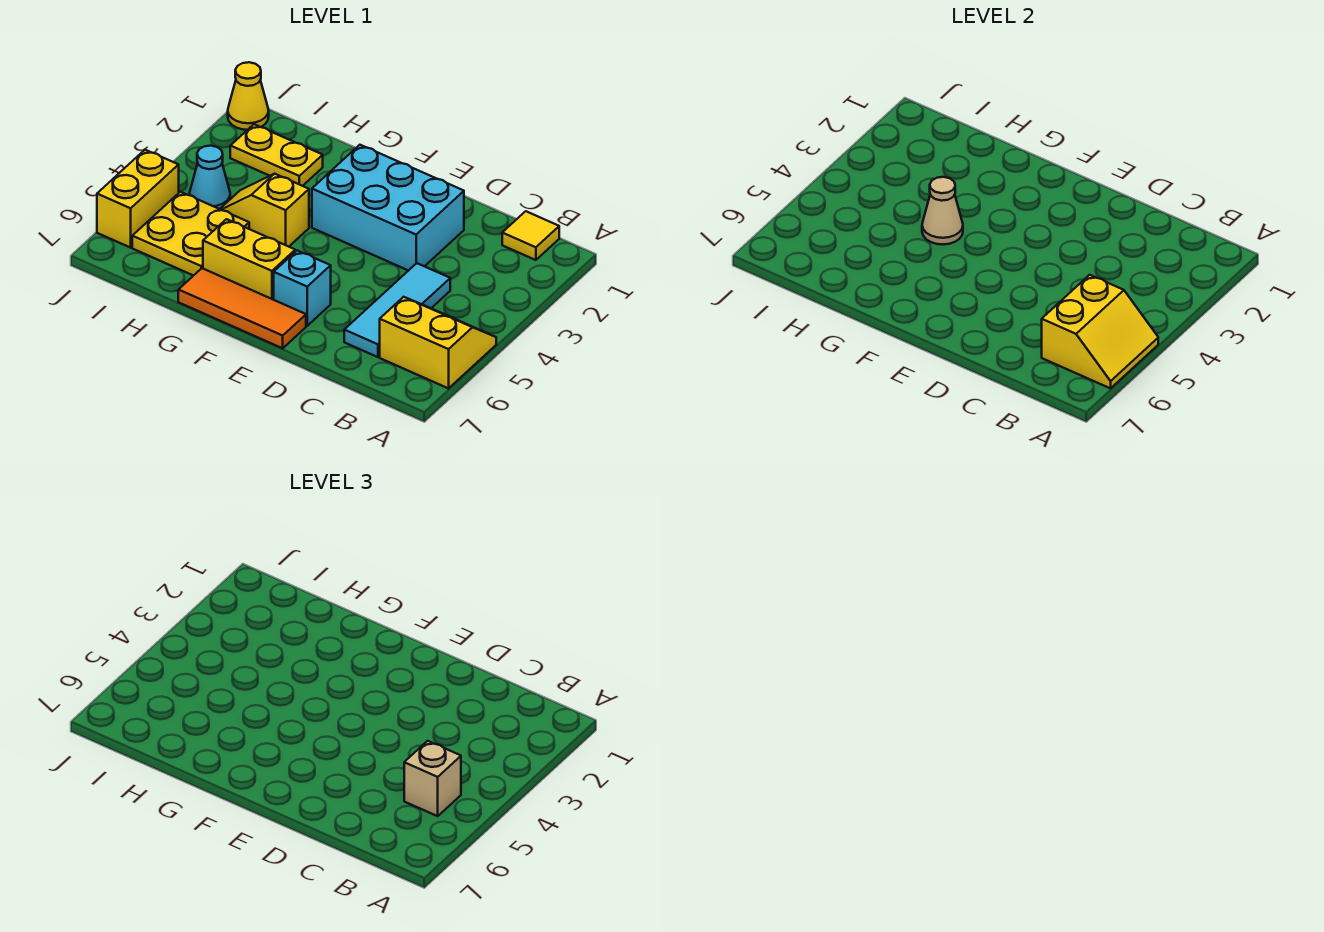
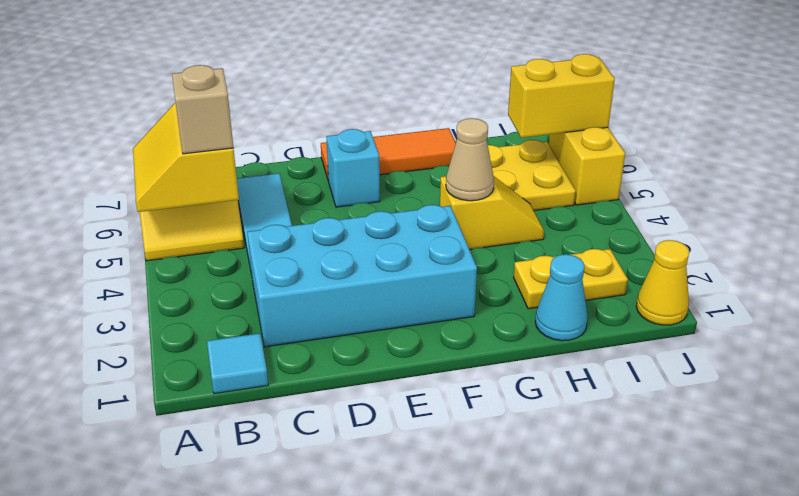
yellow tile B1 level 1 -> cyan tile B1 level 1
cyan brick D2:F3 level 1 -> cyan brick C2:F3 level 1
yellow brick F6:G6 level 1 -> yellow brick I6:J6 level 2
cyan cone I4 level 1 -> cyan cone H1 level 1

